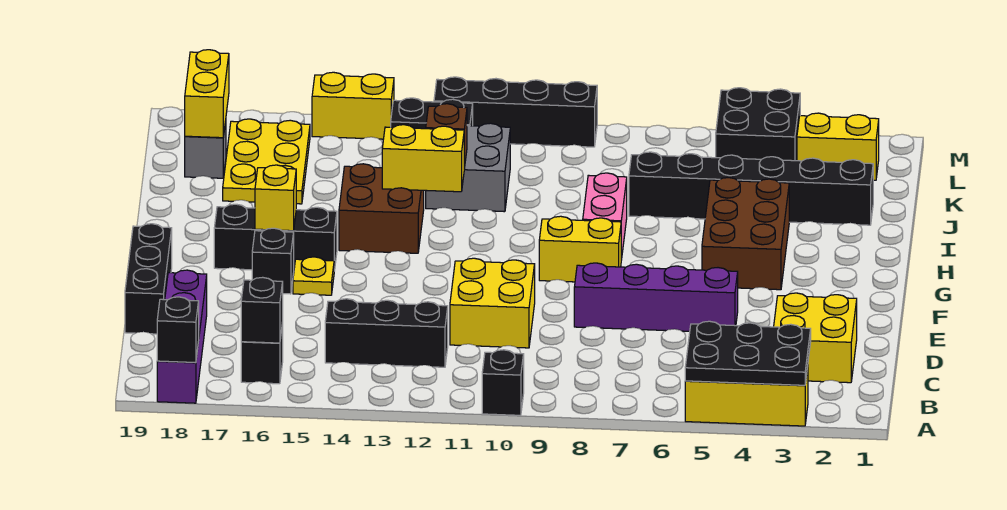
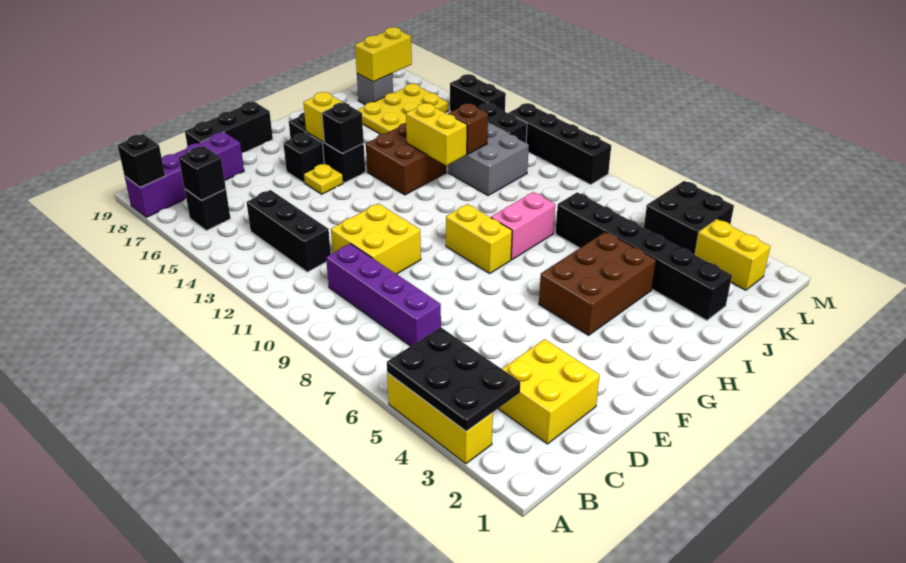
black brick A10 level 1 -> black brick G15 level 2
purple brick E5:E8 level 1 -> purple brick C7:C10 level 1
yellow brick M14:M15 level 1 -> black brick M14:M15 level 1

